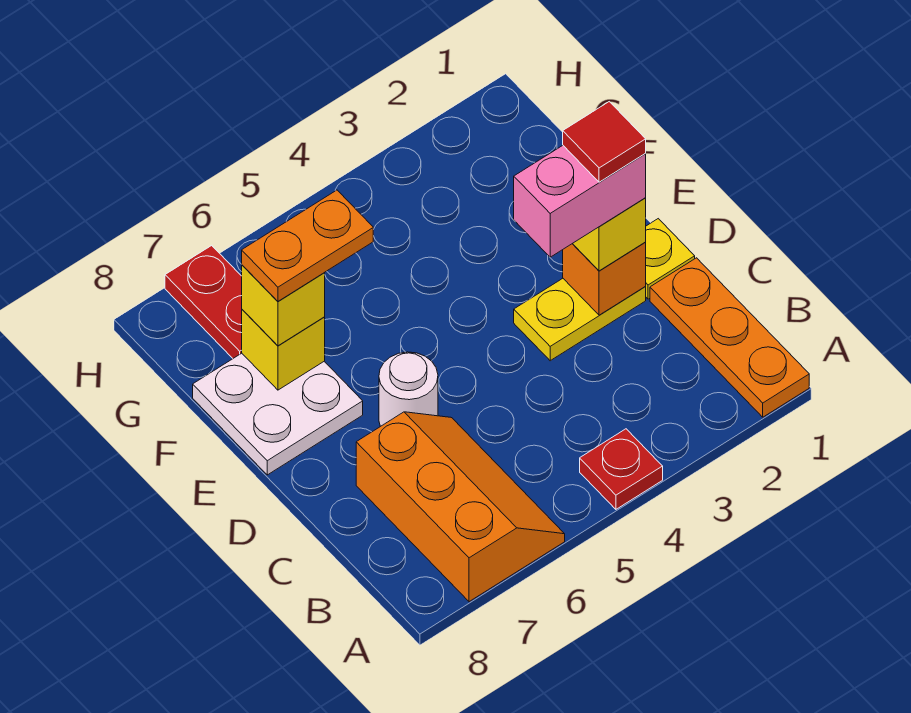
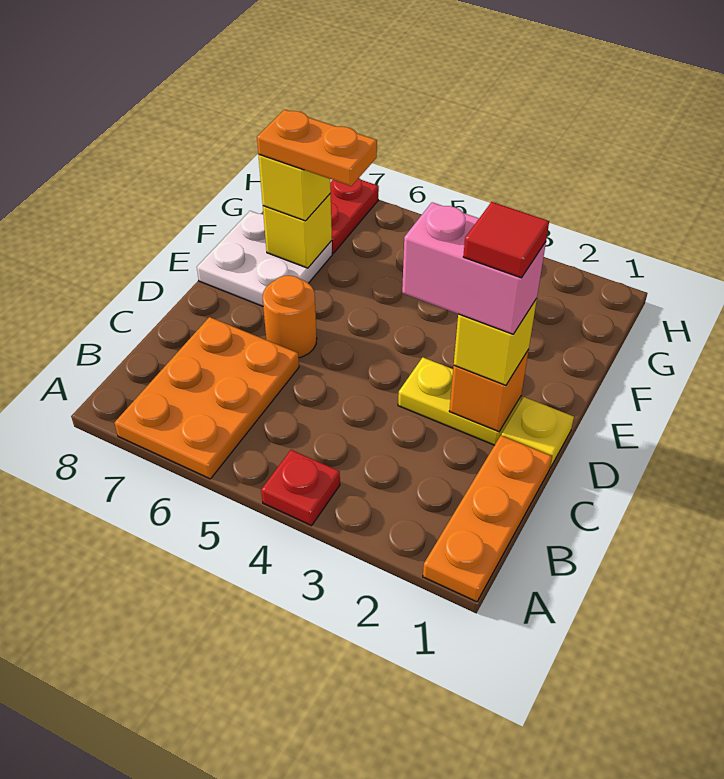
orange slope A6:C7 level 1 top 7 -> orange plate A6:C7 level 1
white round brick D6 level 1 -> orange round brick D6 level 1

